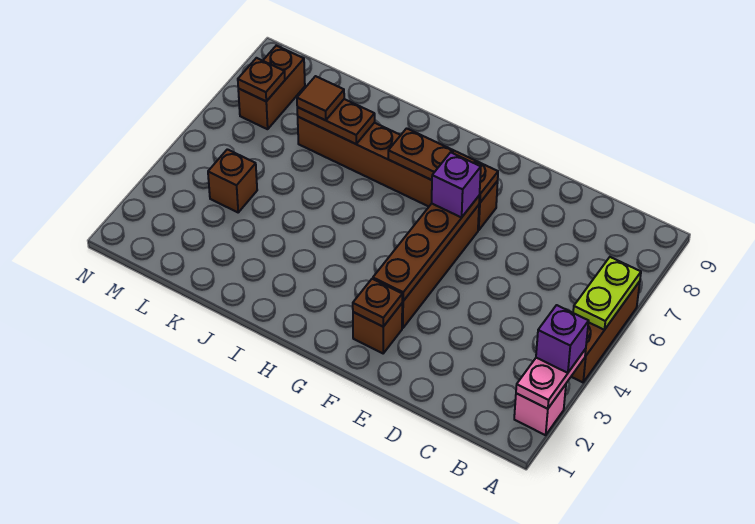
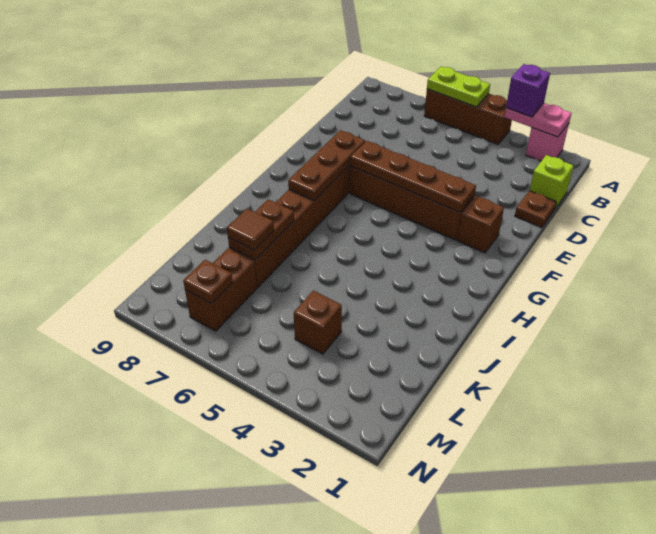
none -> lime brick C1 level 1
brown plate F2 level 2 -> brown plate D1 level 1
purple brick F6 level 3 -> none
brown brick M7:M8 level 1 -> brown brick L7:M7 level 1

